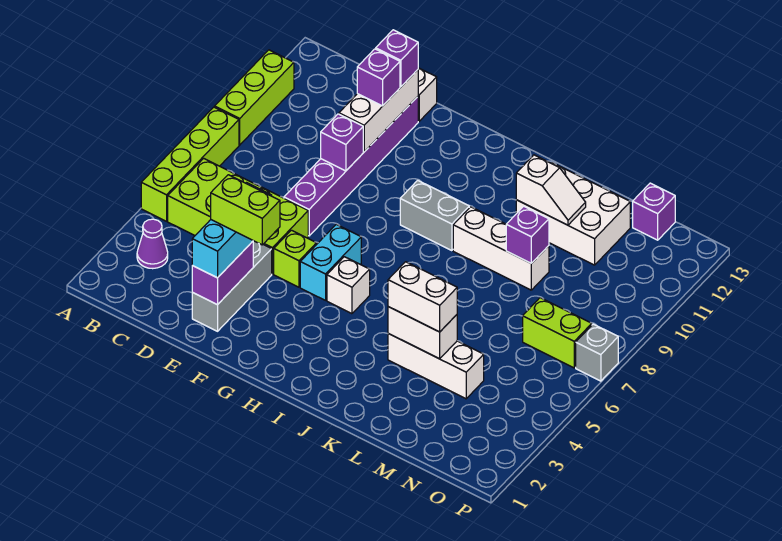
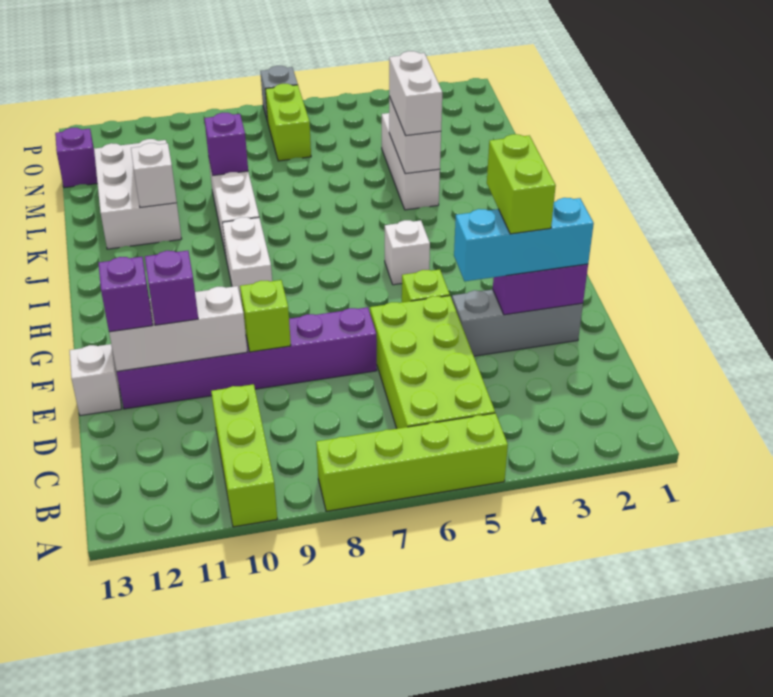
lime brick A9:A11 level 1 -> lime brick A10:C10 level 1
purple cone B3 level 1 -> none
purple brick E9 level 2 -> lime brick E9 level 2
cyan brick G5:G6 level 1 -> none
grey brick H9:I9 level 1 -> white brick H9:I9 level 1

